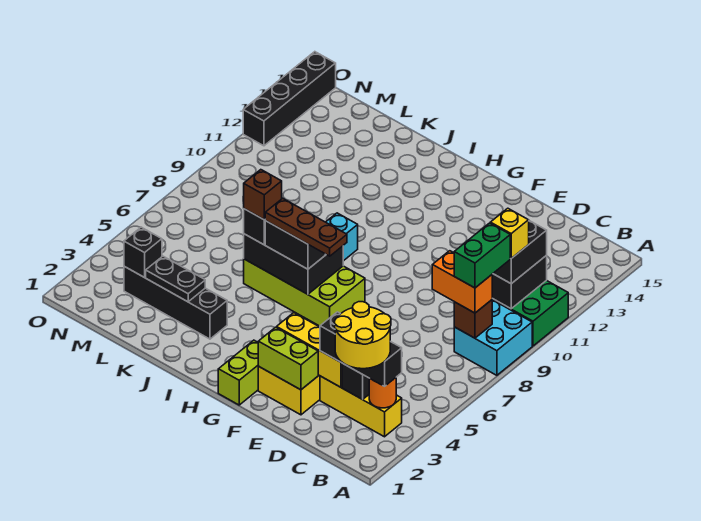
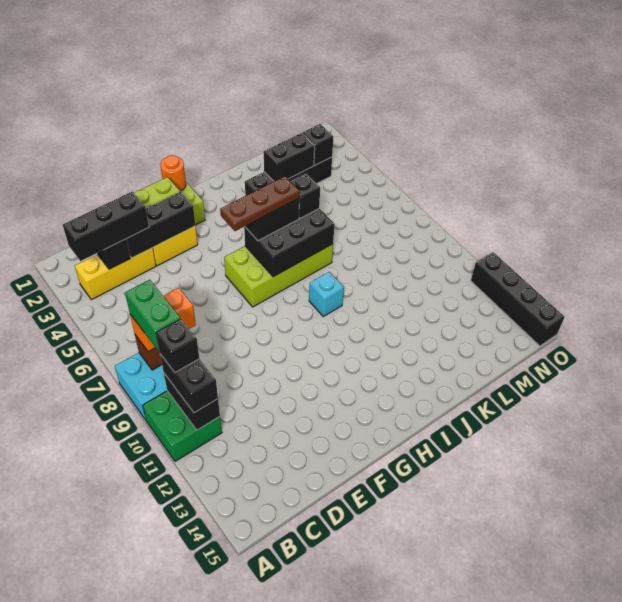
yellow round brick B2:C3 level 4 -> none
orange round brick B3 level 2 -> orange round brick G1 level 2
yellow brick B10 level 4 -> black brick B10 level 4
yellow brick D3:F3 level 2 -> black brick D3:F3 level 2
brown brick J6 level 4 -> none
black plate K3:L3 level 2 -> black brick K3:L3 level 2

